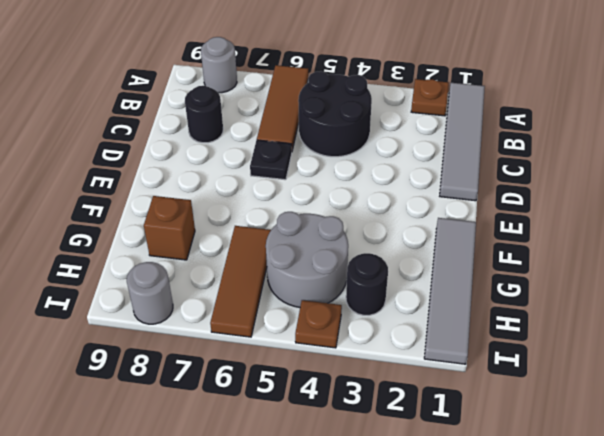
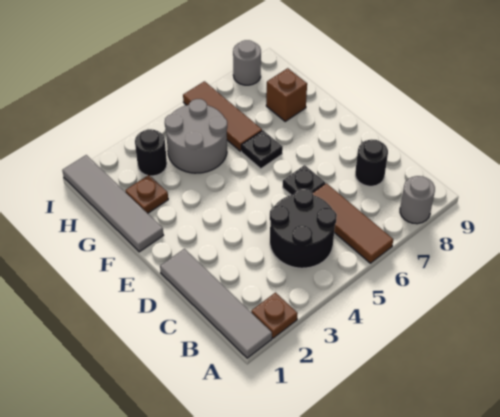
none -> black plate F6 level 1
brown plate I4 level 1 -> brown plate G2 level 1

